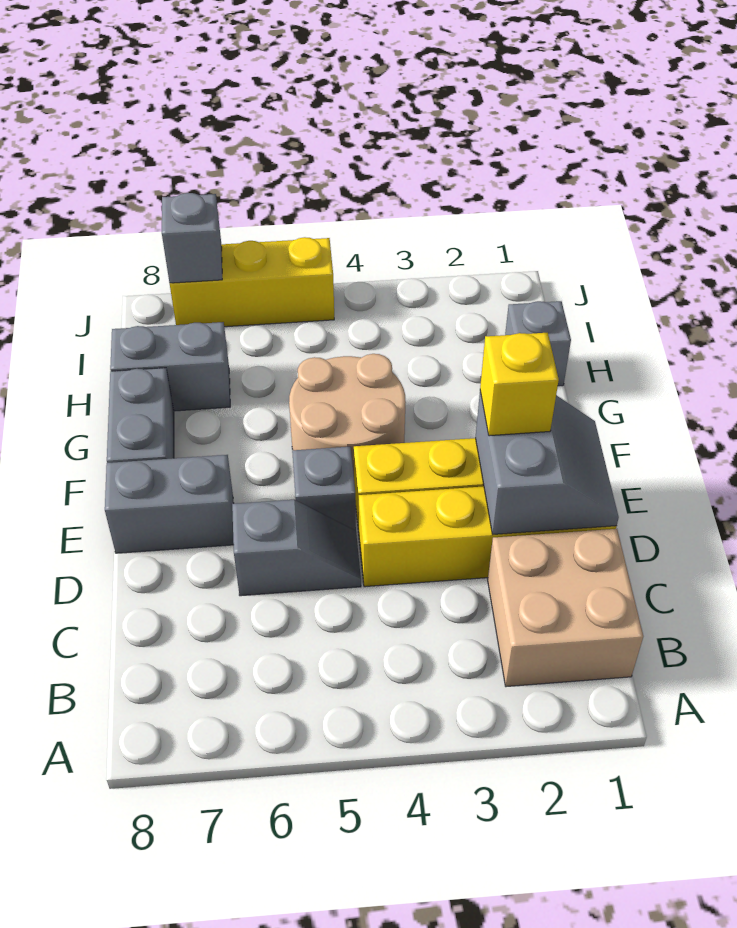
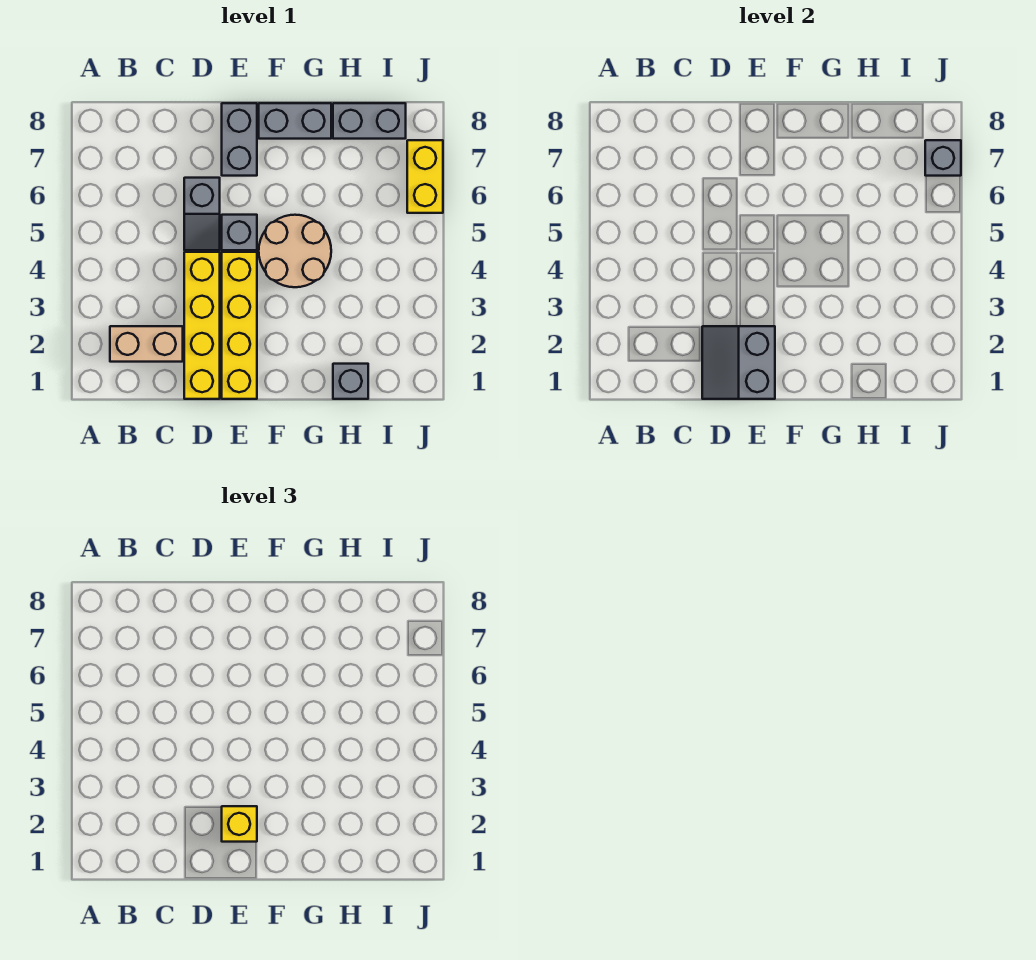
tan brick B1:C2 level 1 -> tan brick B2:C2 level 1
grey slope D1:E2 level 2 top 2 -> grey slope D1:E2 level 2 top E
grey brick H7:H8 level 1 -> grey brick H8:I8 level 1
yellow brick J5:J7 level 1 -> yellow brick J6:J7 level 1

